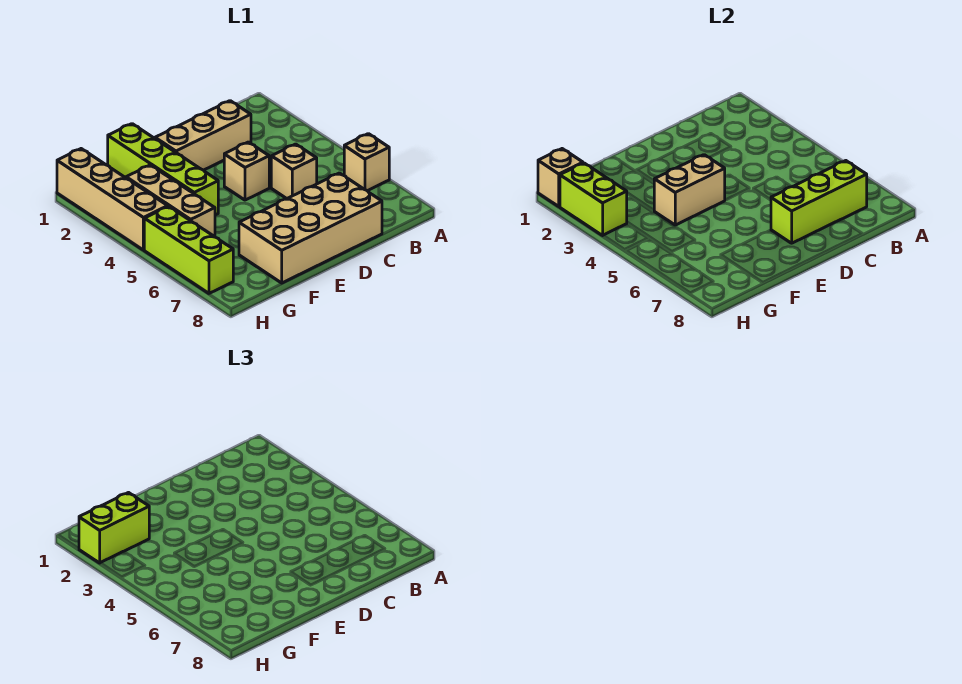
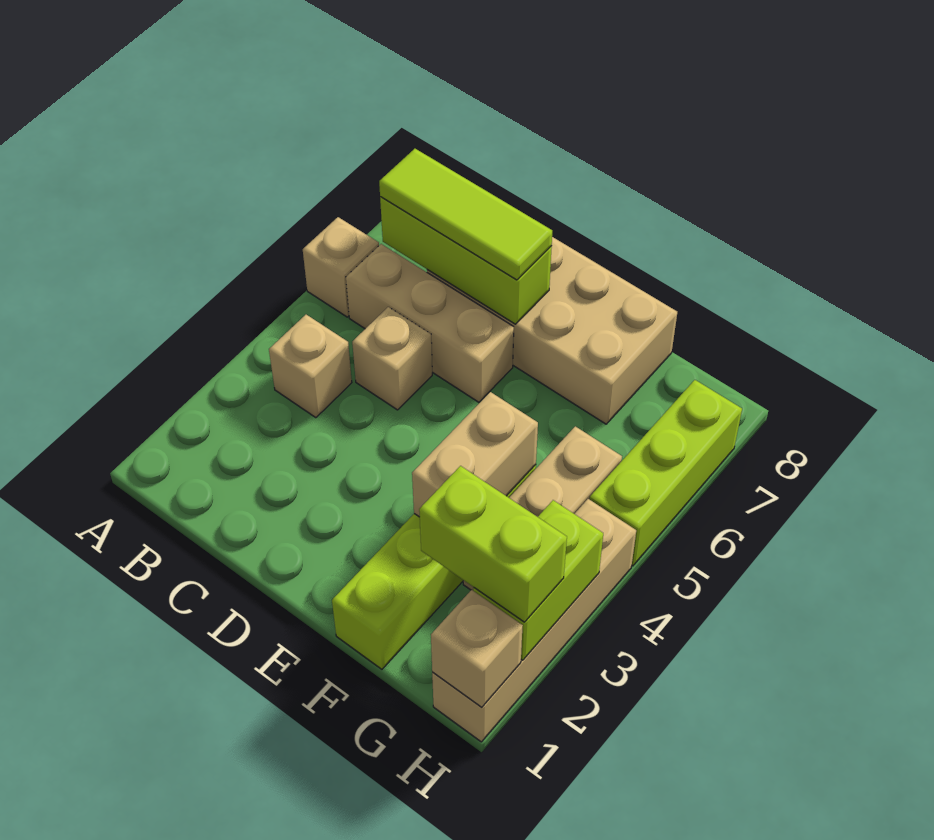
none -> lime tile B7:D7 level 3
tan brick C2:E2 level 1 -> tan brick B6:D6 level 1
tan brick D4 level 1 -> tan brick B4 level 1
tan brick E4:F4 level 2 -> tan brick F3:F4 level 2

